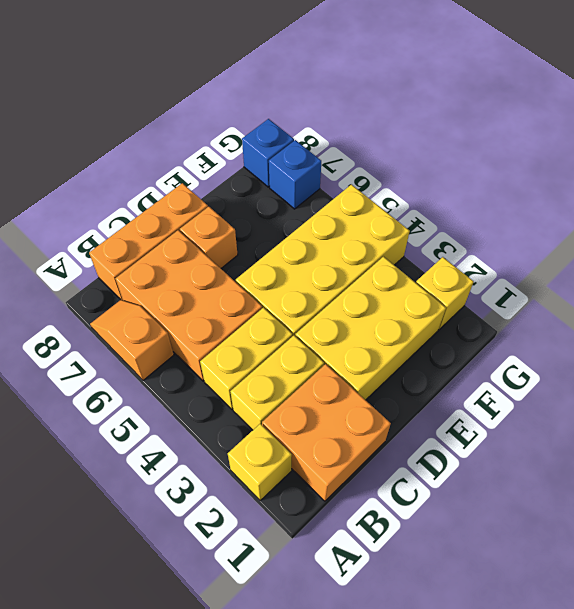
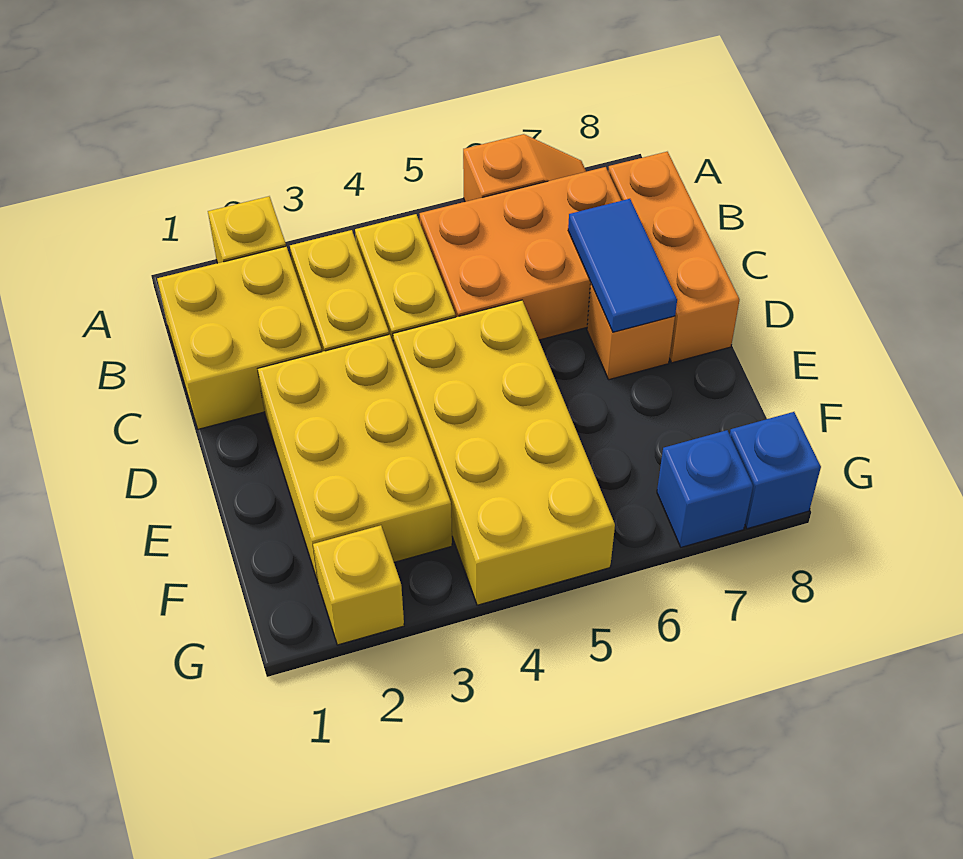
orange brick B1:C2 level 1 -> yellow brick B1:C2 level 1
none -> blue tile C7:D7 level 2

